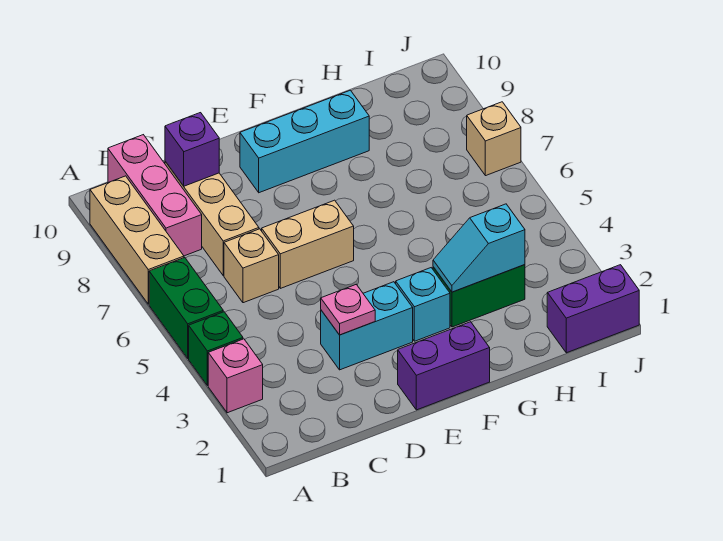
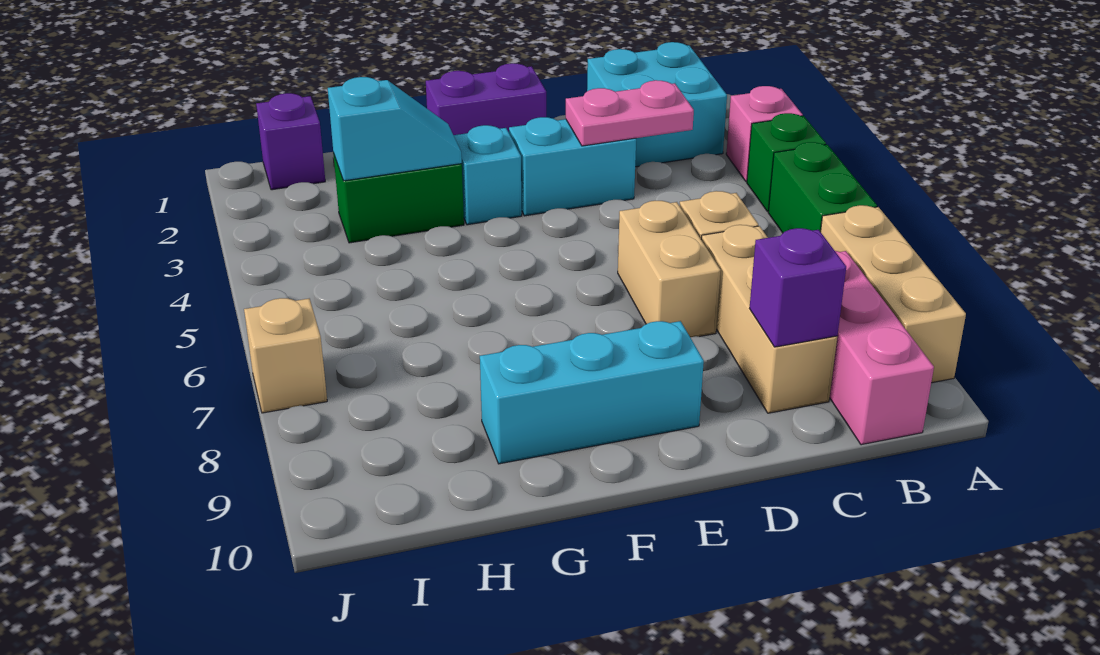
none -> cyan brick B1:C2 level 1
pink plate D3 level 2 -> pink plate C3:D3 level 2
tan brick D6:E6 level 1 -> tan brick D6:D7 level 1
purple brick I1:J1 level 1 -> purple brick I1 level 1

